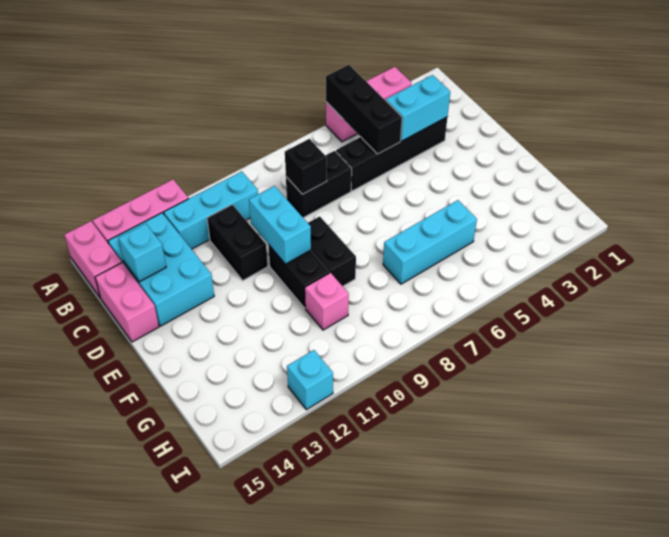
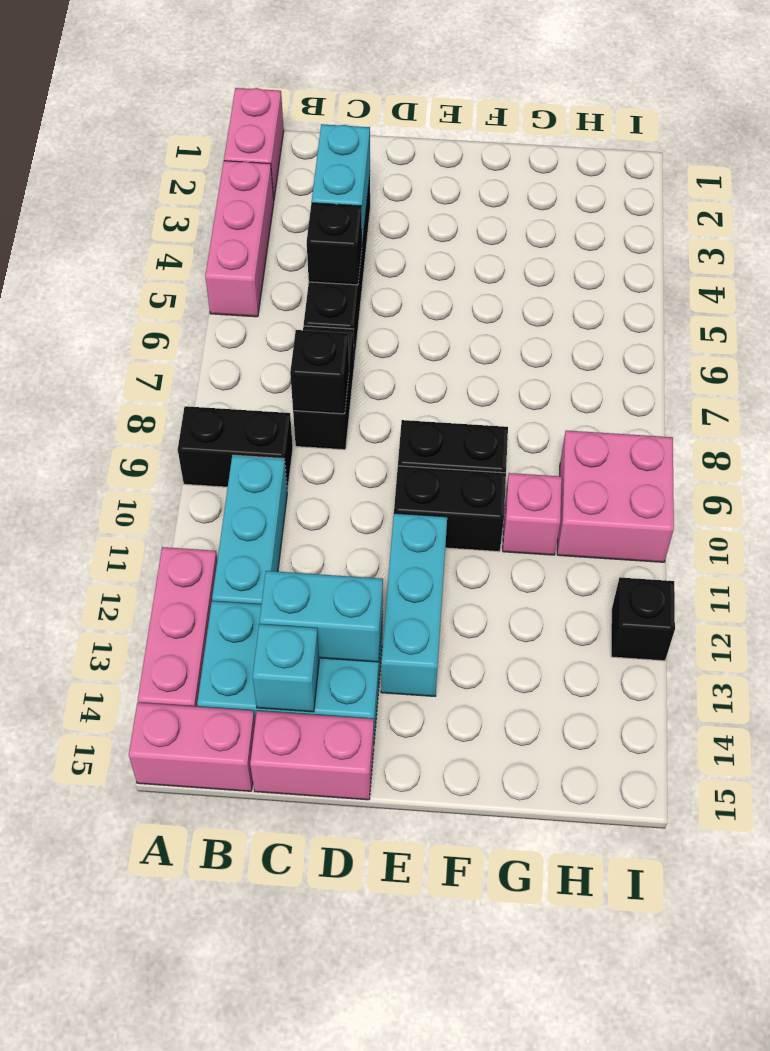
none -> pink brick A1:A2 level 1
black brick A5:C5 level 2 -> black brick C5 level 2
black brick C11:D11 level 1 -> black brick A9:B9 level 1
cyan brick D10:E10 level 2 -> cyan brick C13:D13 level 2
cyan brick G5:G7 level 1 -> cyan brick E11:E13 level 1
none -> pink brick H9:I10 level 1
cyan brick I12 level 1 -> black brick I12 level 1

